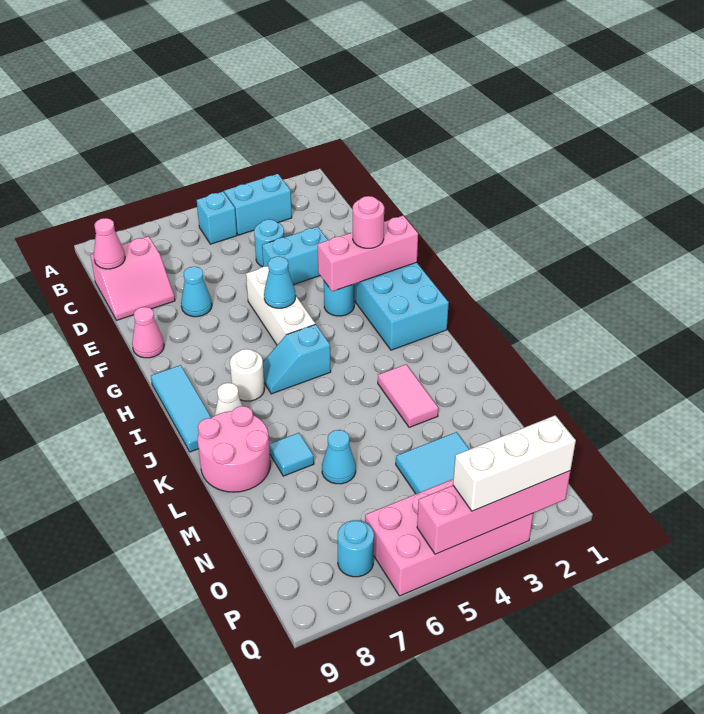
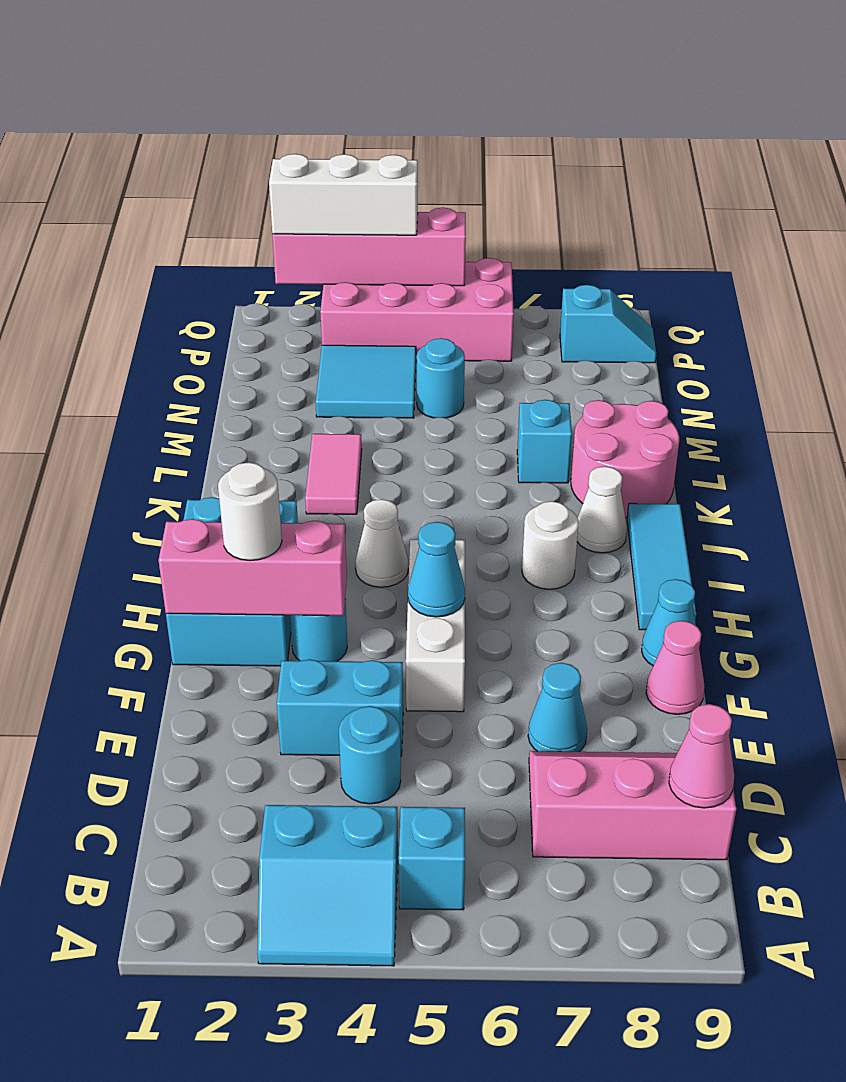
pink slope C8:D9 level 1 top C -> pink slope C7:D9 level 1 top C
pink round brick G2 level 3 -> white round brick G2 level 3
none -> white cone I4 level 1
cyan slope I5:I6 level 1 top 5 -> cyan slope P8:P9 level 1 top 8
cyan tile L7 level 1 -> cyan brick L7 level 1
cyan cone M6 level 1 -> cyan cone G9 level 1
cyan round brick P7 level 1 -> cyan round brick N5 level 1

